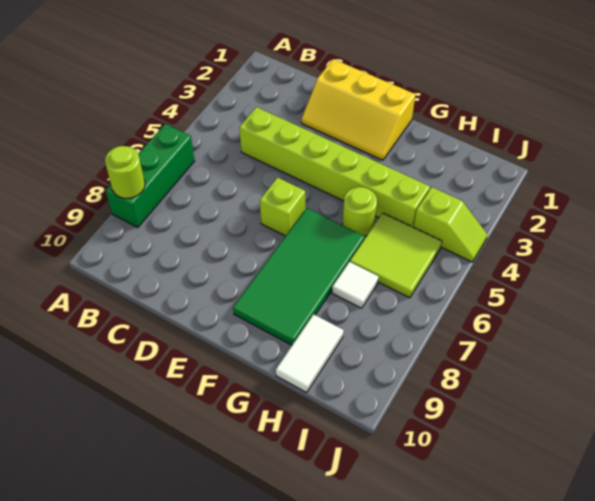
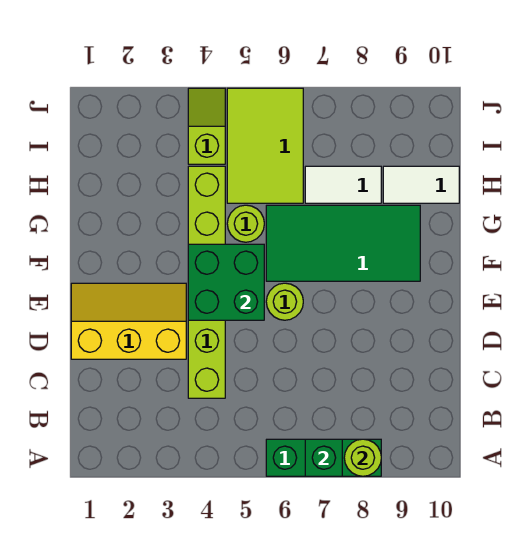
none -> green brick A7 level 2
yellow slope D1:F2 level 1 top 1 -> yellow slope D1:E3 level 1 top D
none -> green brick E4:F5 level 2
lime brick E6 level 1 -> lime round brick E6 level 1
lime tile H5:I6 level 1 -> lime tile H5:J6 level 1
white tile H7 level 1 -> white tile H7:H8 level 1

